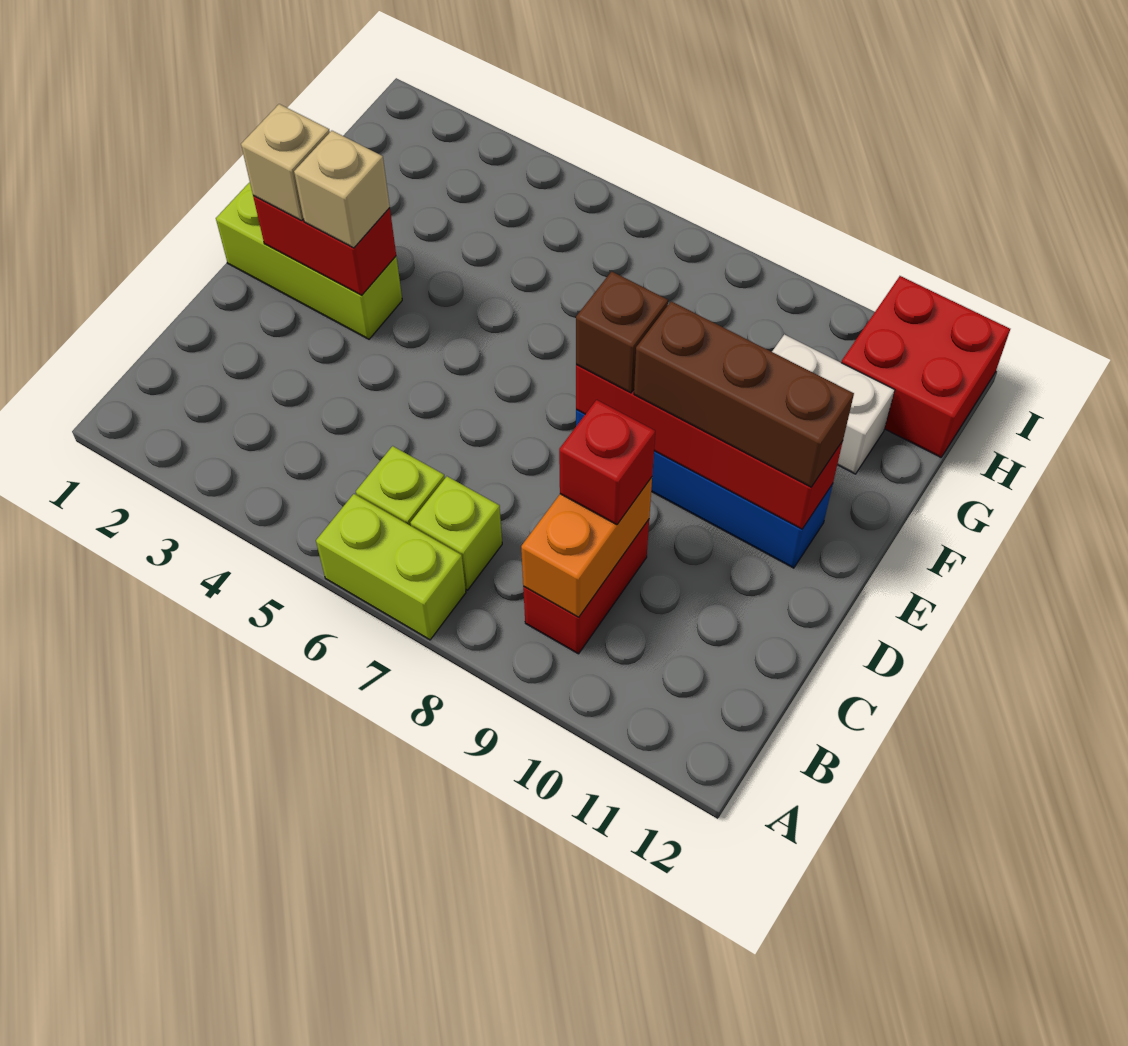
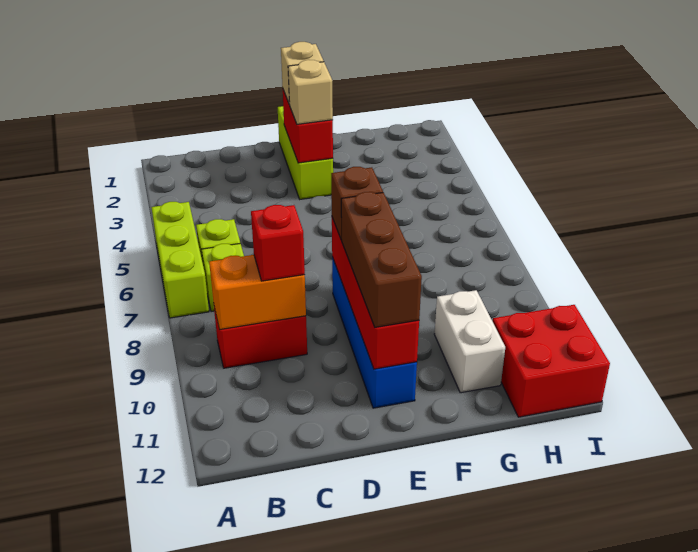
lime brick A6:A7 level 1 -> lime brick A5:A7 level 1

